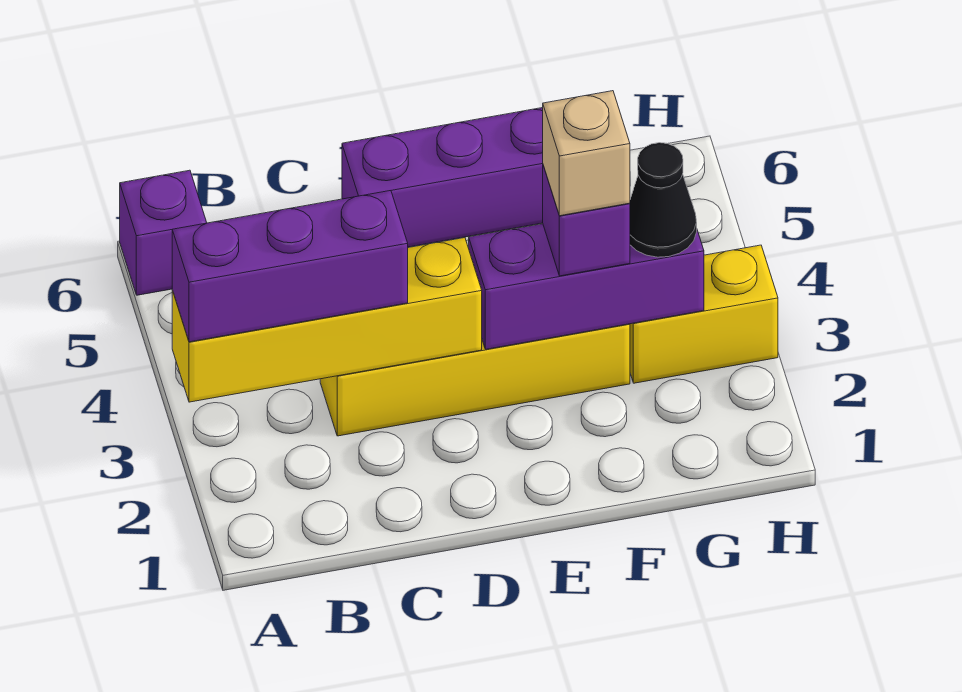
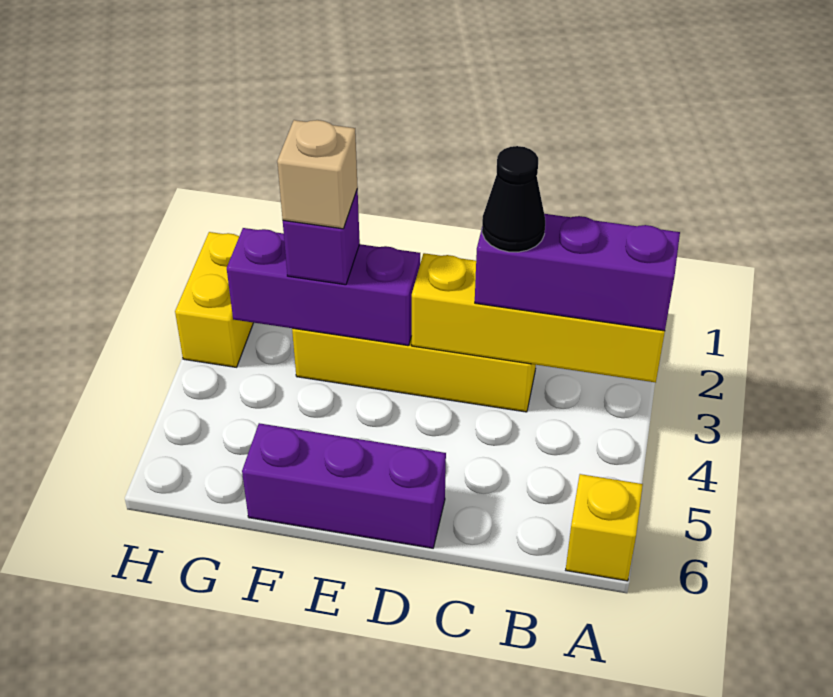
purple brick A6 level 1 -> yellow brick A6 level 1
yellow brick G3:H3 level 1 -> yellow brick H2:H3 level 1
black cone G3 level 3 -> black cone C3 level 4

